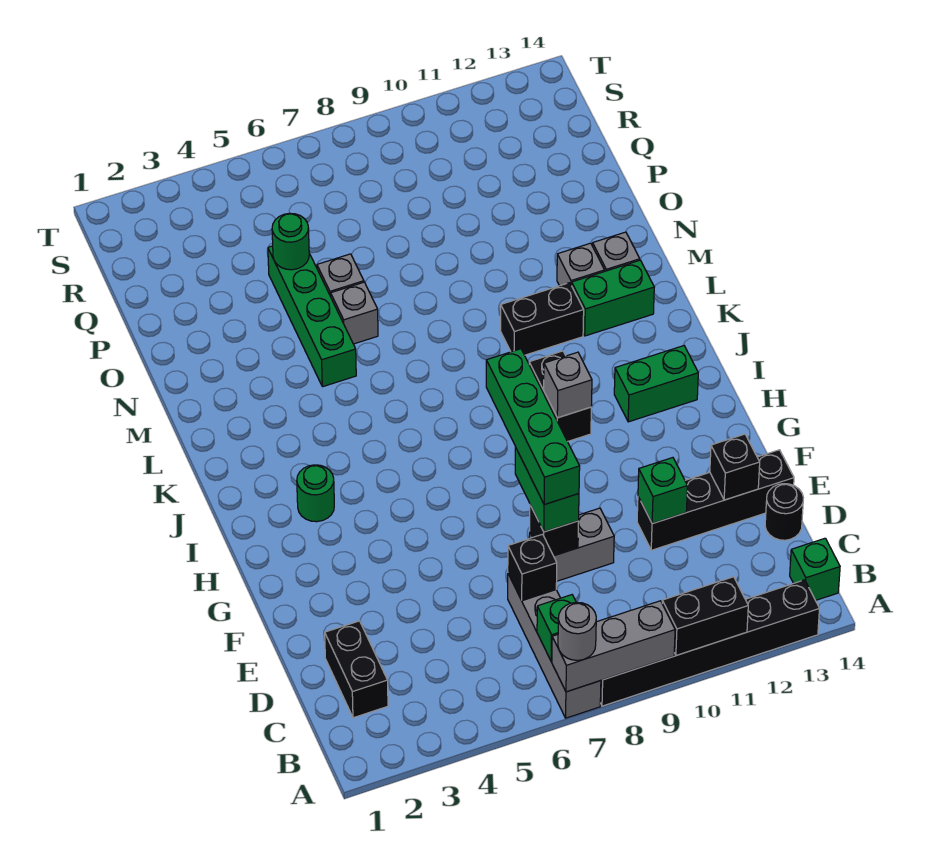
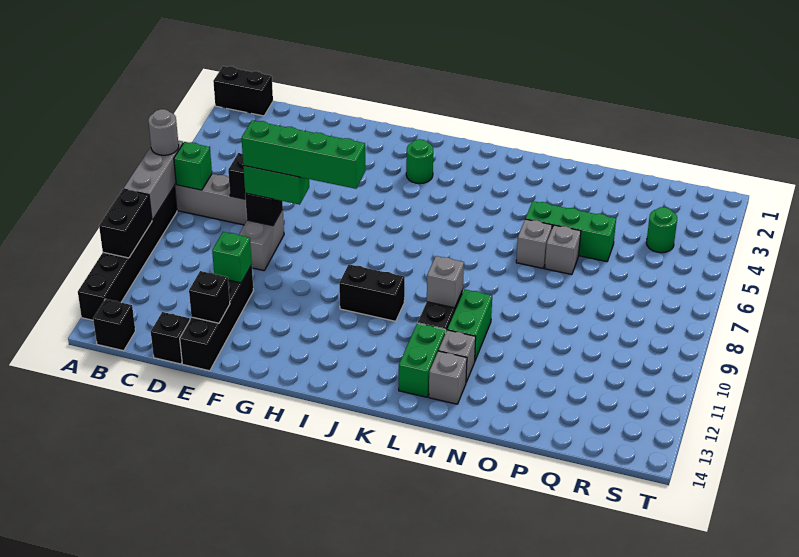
green brick B14 level 1 -> black brick B14 level 1
black brick C2:D2 level 1 -> black brick A1:B1 level 1
black round brick D14 level 1 -> black brick D14 level 1
grey brick I10 level 2 -> grey brick L10 level 2
green brick I12:I13 level 1 -> green brick M10:M11 level 1
green brick M5:P5 level 1 -> green brick N5:P5 level 1
green round brick P5 level 2 -> green round brick R4 level 1

